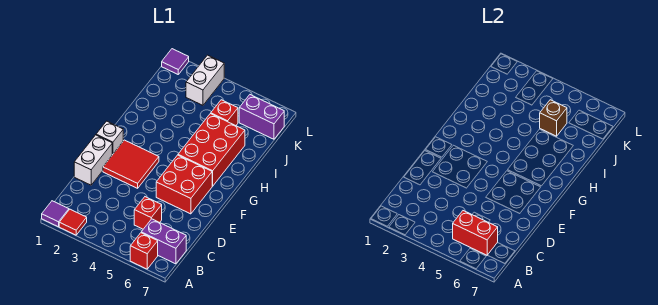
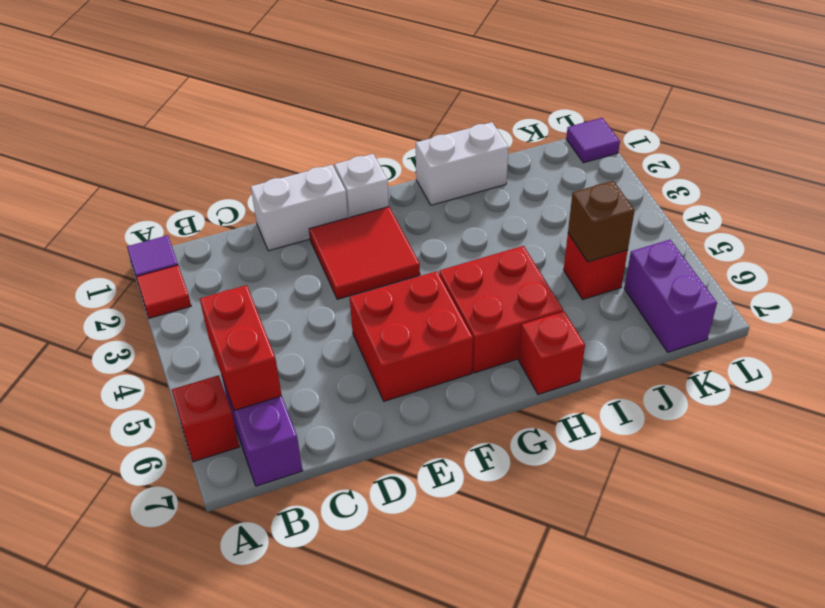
red brick C5 level 1 -> red brick H7 level 1
red brick G5:I6 level 1 -> red brick G5:H6 level 1
white brick K3:L3 level 1 -> white brick H1:I1 level 1

